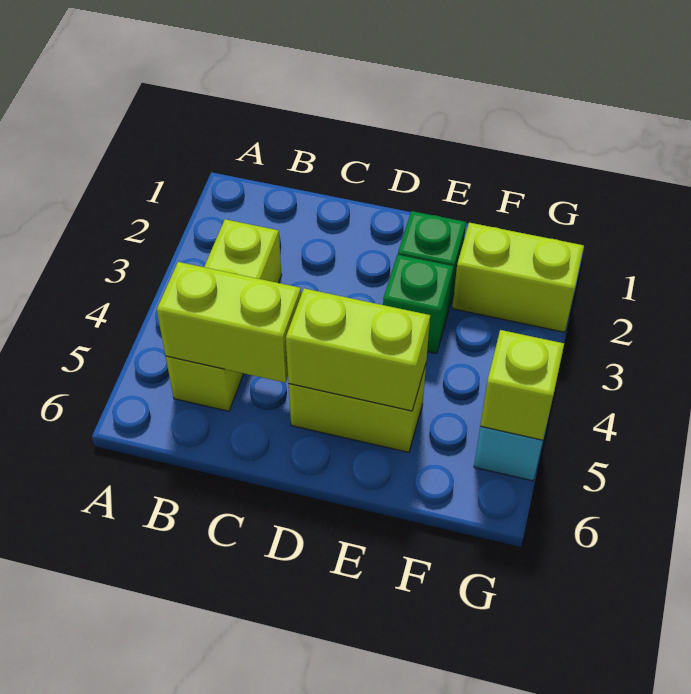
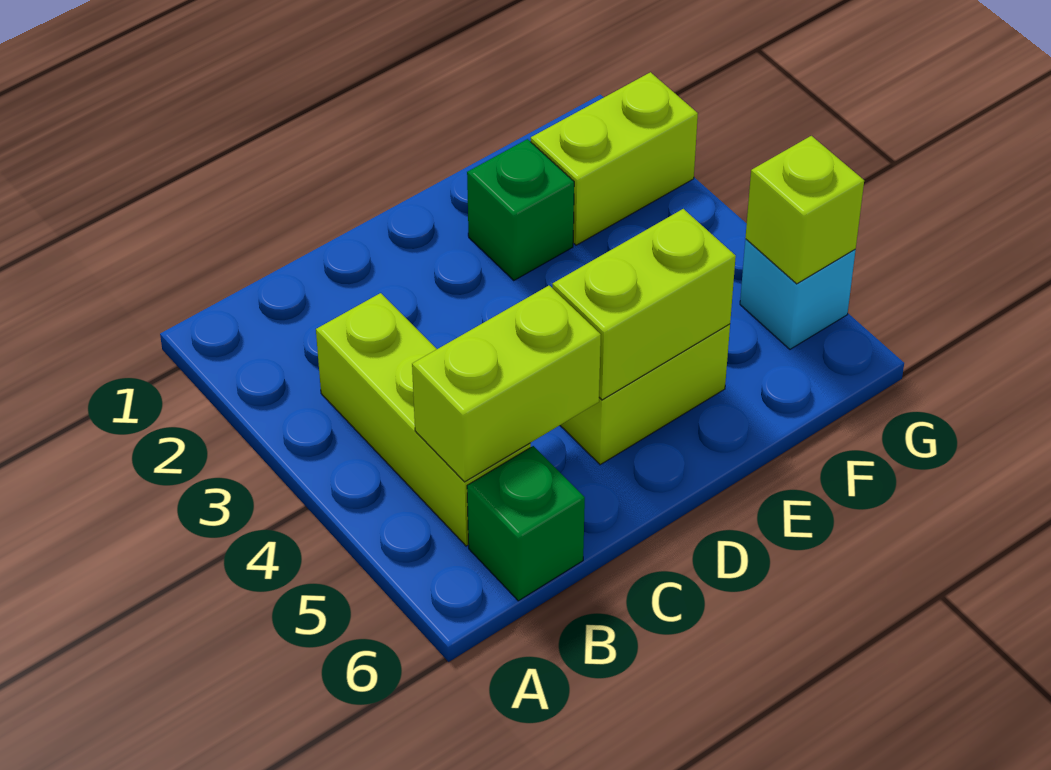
green brick E3 level 1 -> green brick B6 level 1

